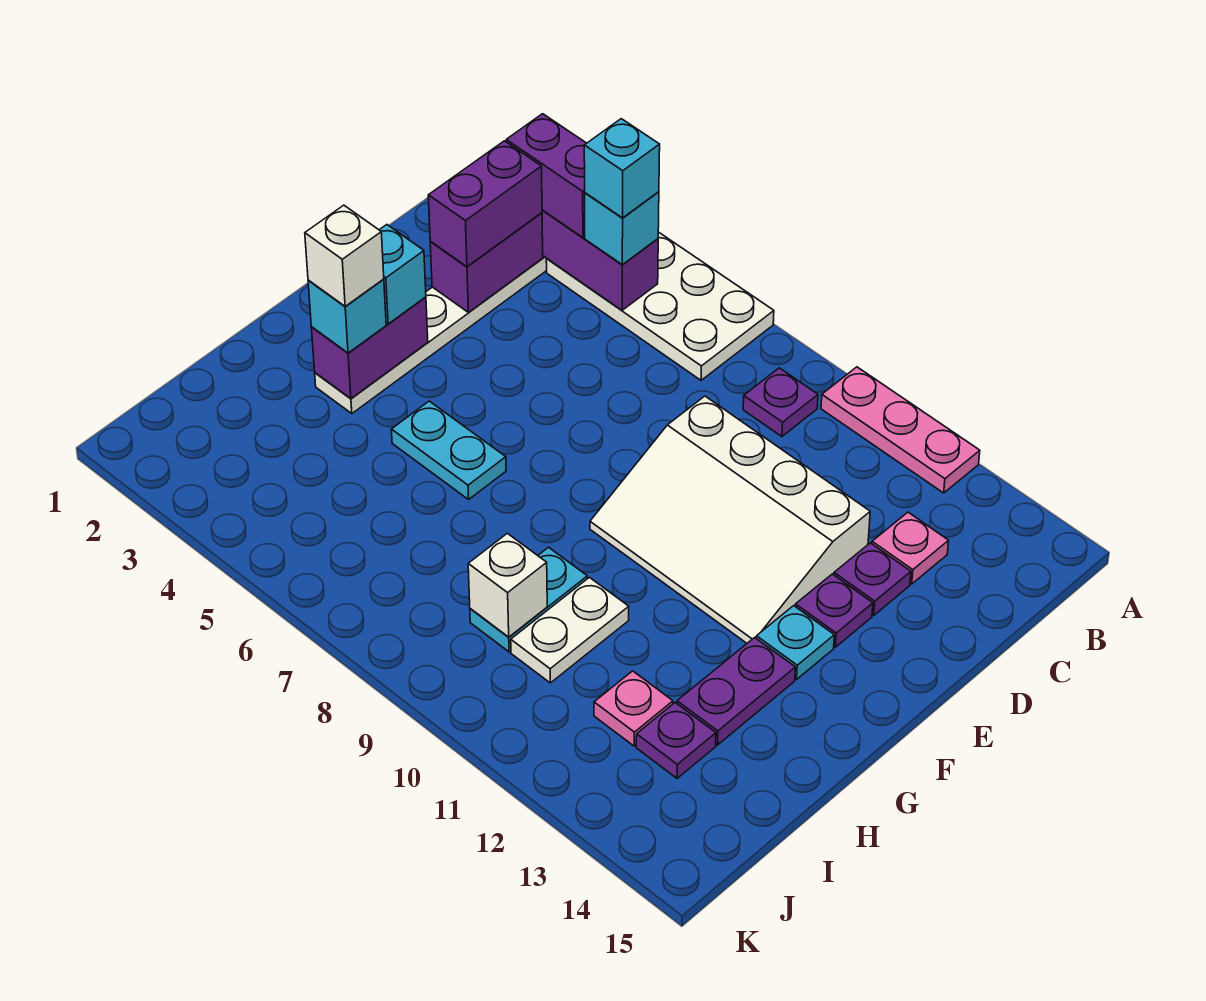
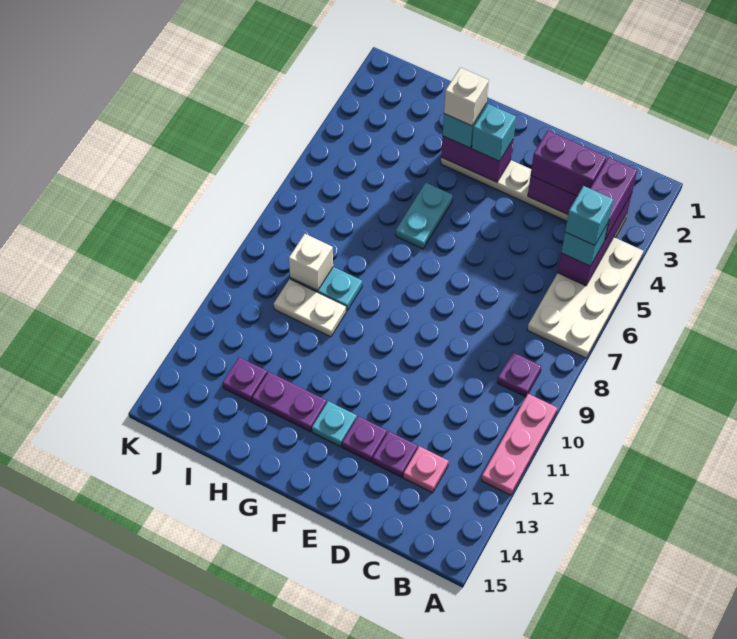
white slope D9:F12 level 1 top D -> none
pink plate I12 level 1 -> none

